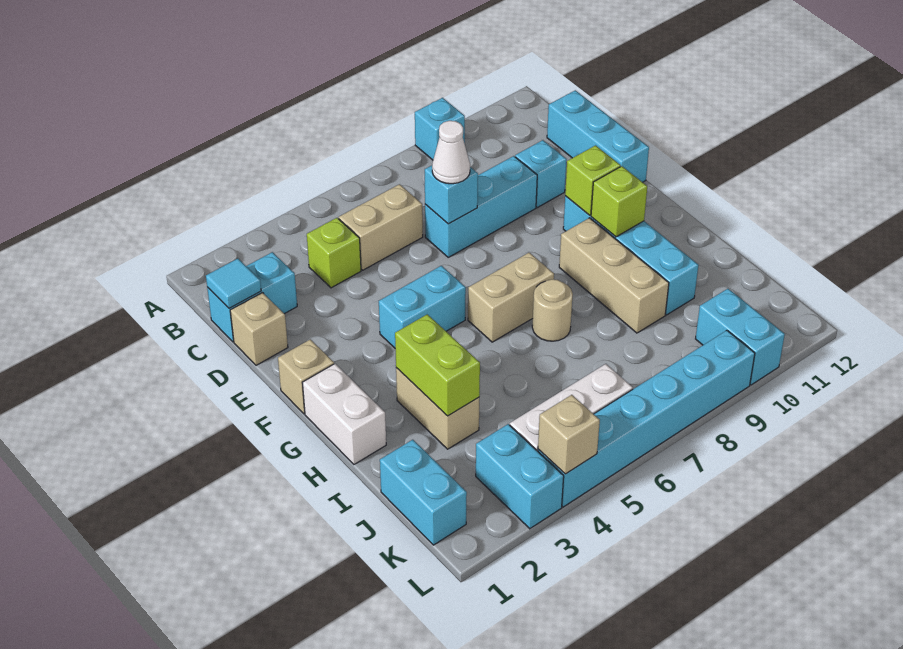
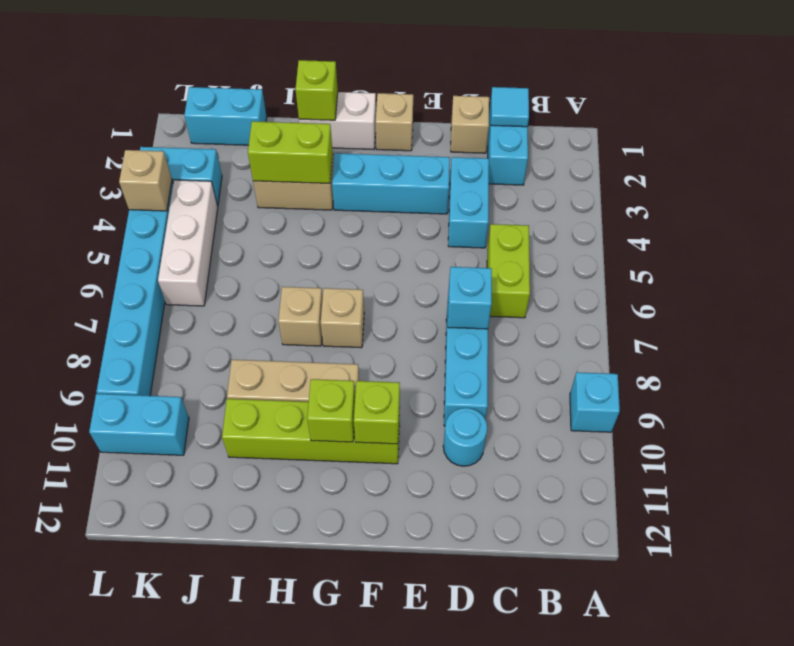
lime brick C4 level 1 -> lime brick H1 level 2
tan brick C5:C6 level 1 -> lime brick C5:C6 level 1
cyan brick C12:E12 level 1 -> cyan brick E3:G3 level 1
white cone D7 level 3 -> none
cyan brick D10 level 1 -> cyan round brick D10 level 1
cyan brick F4:F5 level 1 -> cyan brick D3:D4 level 1
cyan brick F10:I10 level 1 -> lime brick F10:I10 level 1
tan brick G6:G7 level 1 -> tan brick G7 level 1
tan round brick H7 level 1 -> tan brick H7 level 1

